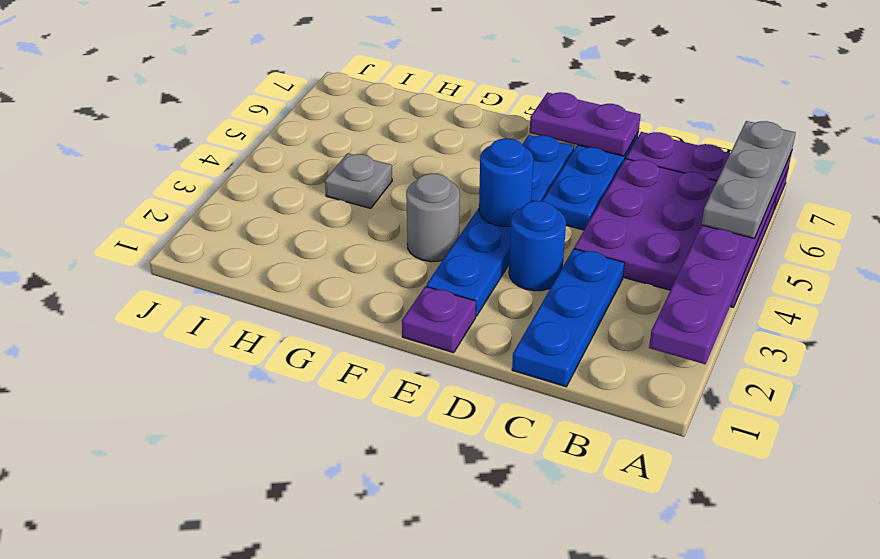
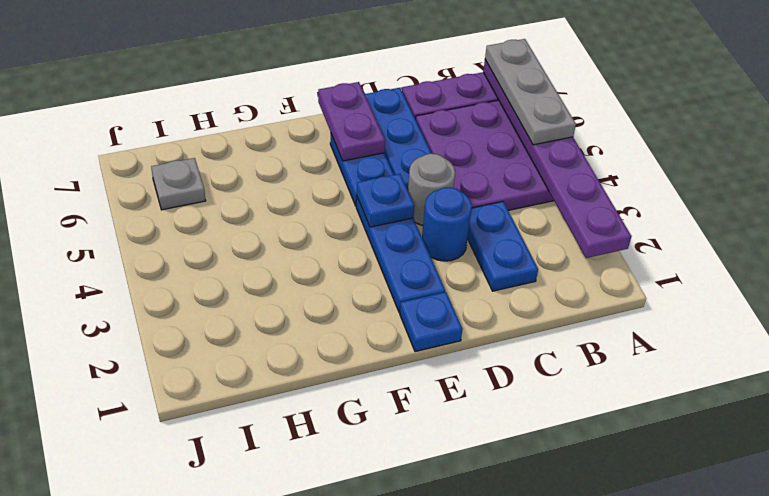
blue plate C1:C3 level 1 -> blue plate C2:C3 level 1
purple plate D7:E7 level 2 -> purple plate E6:E7 level 2
purple plate E1 level 1 -> blue plate E1 level 1
blue round brick E4 level 2 -> blue plate E4 level 2
grey round brick F3 level 1 -> grey round brick D4 level 1
grey plate H4 level 1 -> grey plate I6 level 1

